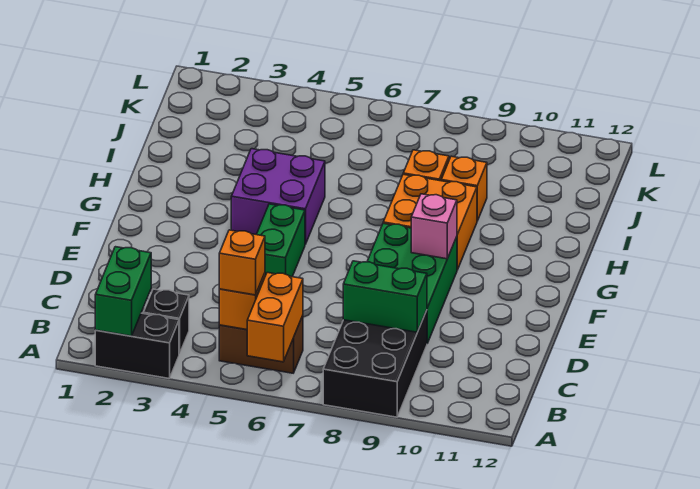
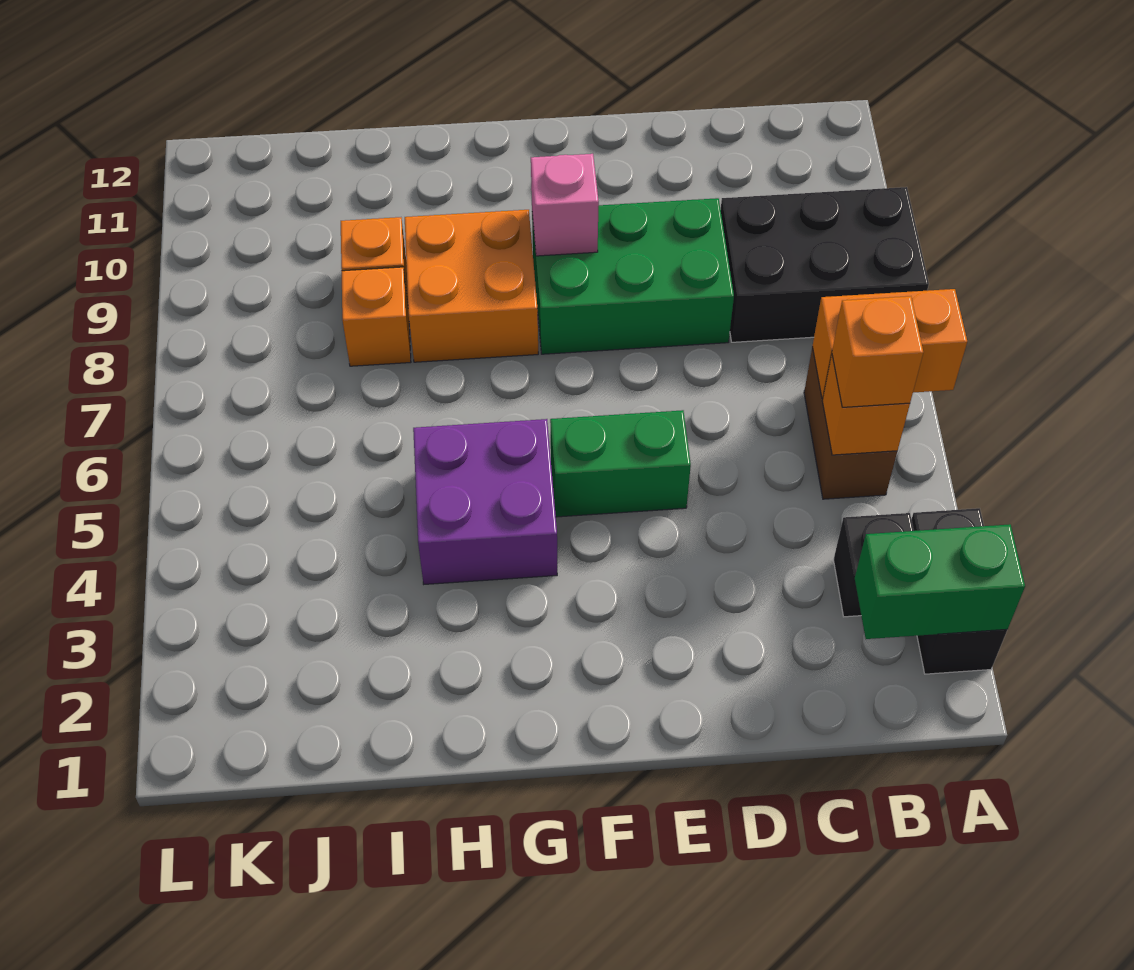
green brick C8:C9 level 2 -> none

